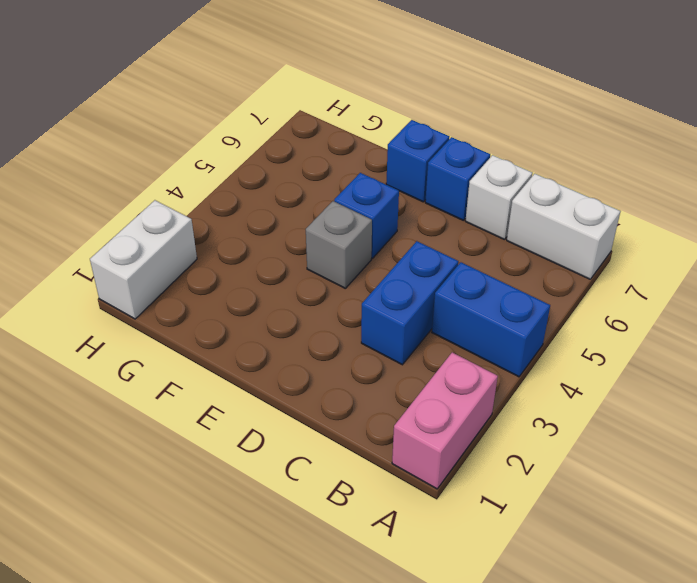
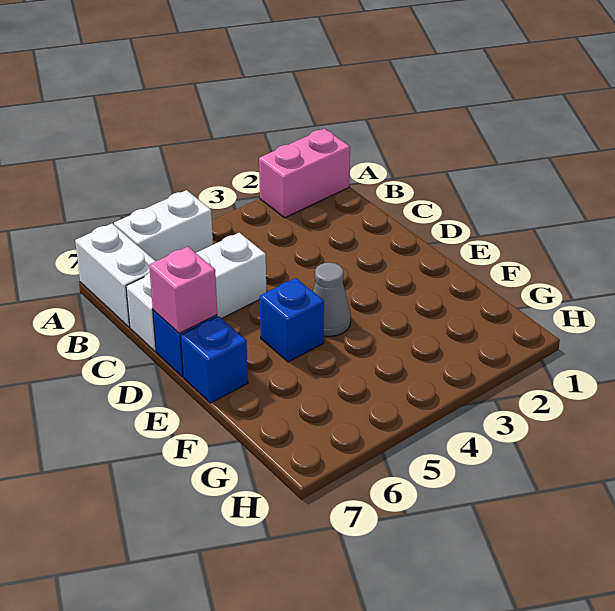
blue brick A4:B4 level 1 -> none
blue brick C3:C4 level 1 -> none
white brick C7 level 1 -> white brick C5:C7 level 1
none -> pink brick D7 level 2
grey brick E4 level 1 -> grey cone E4 level 1
white brick H1:H2 level 1 -> white brick A5:A6 level 1

